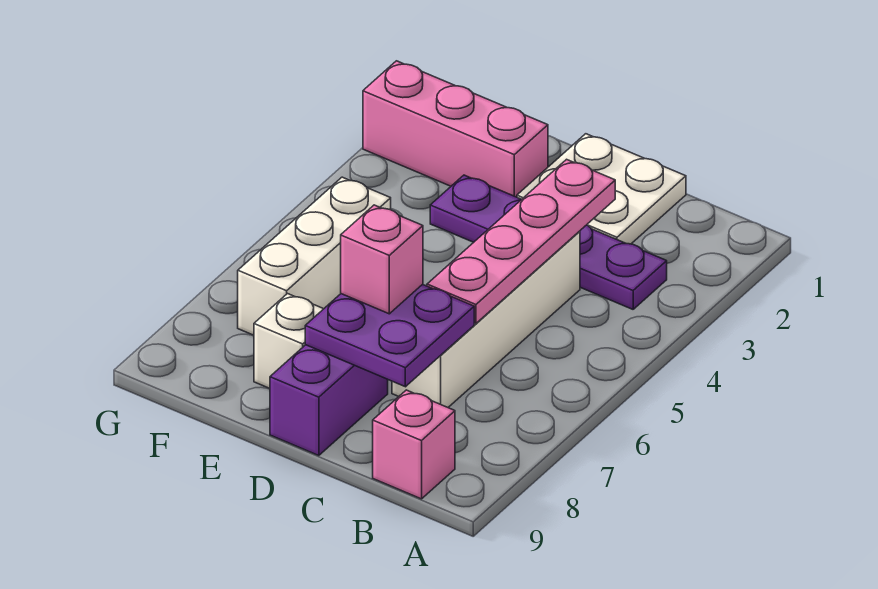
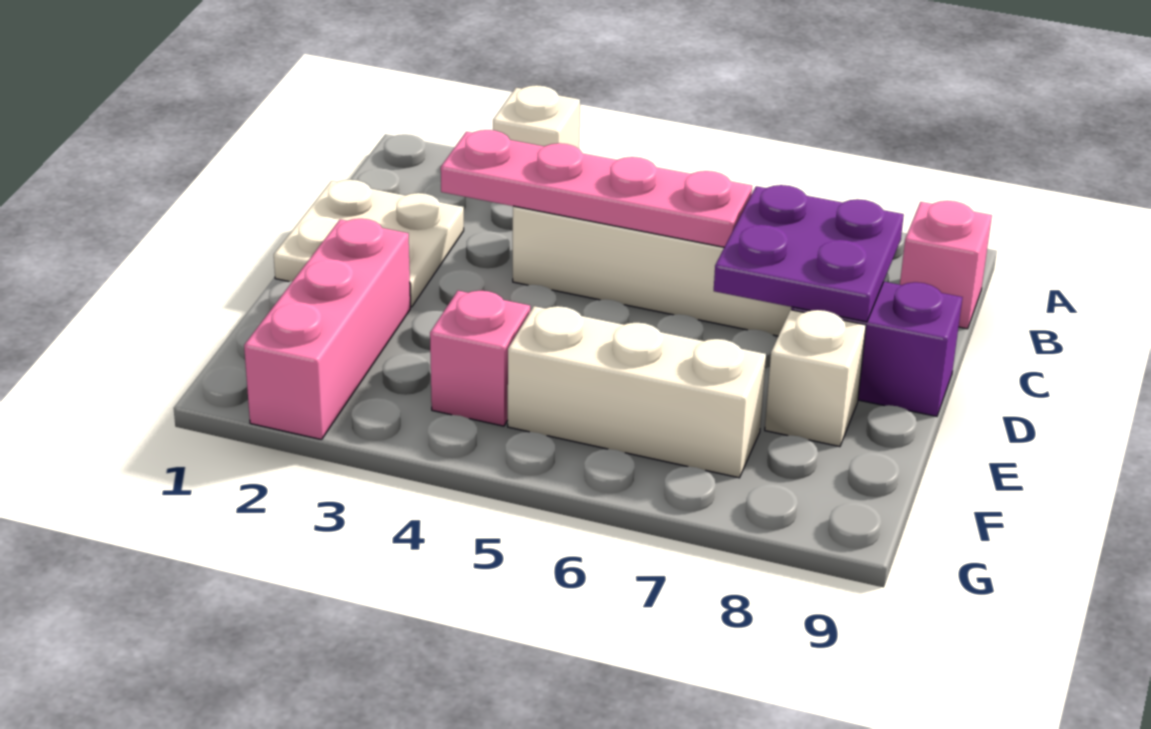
none -> white brick A3 level 1
purple plate B3:E3 level 1 -> none
pink brick D7 level 3 -> pink brick F4 level 1

